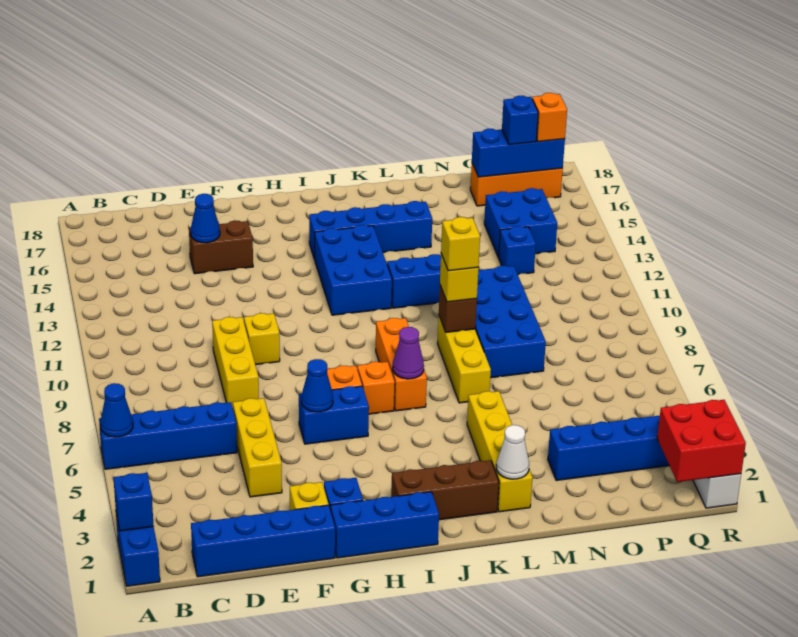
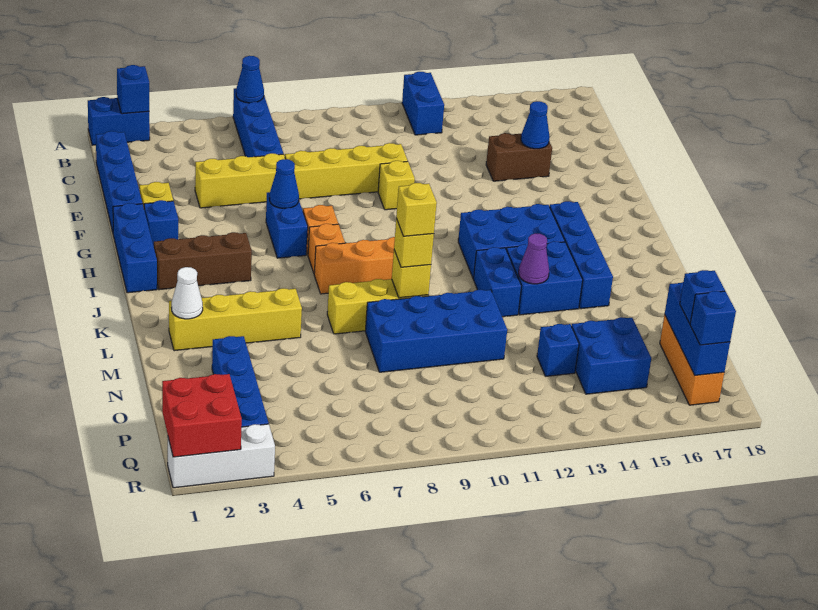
none -> blue brick A12:B12 level 1
yellow brick E8:E10 level 1 -> yellow brick E7:E10 level 1
brown brick E15:F15 level 1 -> brown brick E14:E15 level 1
brown brick I2:K2 level 1 -> brown brick I2:I4 level 1
purple cone J7 level 2 -> purple cone L13 level 2
none -> blue brick K13:L14 level 1
brown brick L9 level 2 -> yellow brick L9 level 2
orange brick Q17 level 3 -> blue brick Q17 level 3

